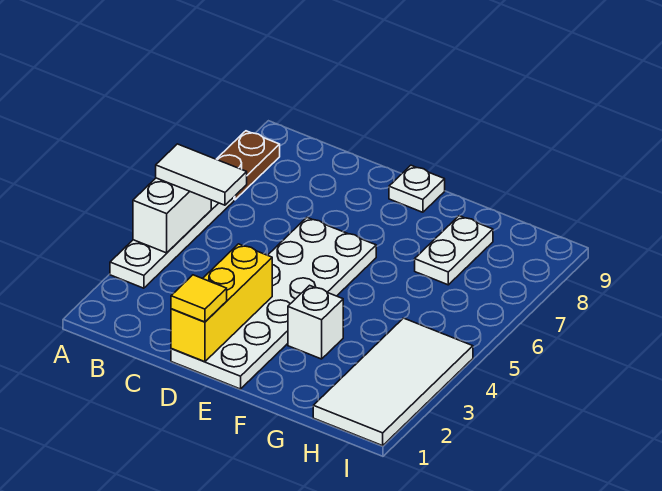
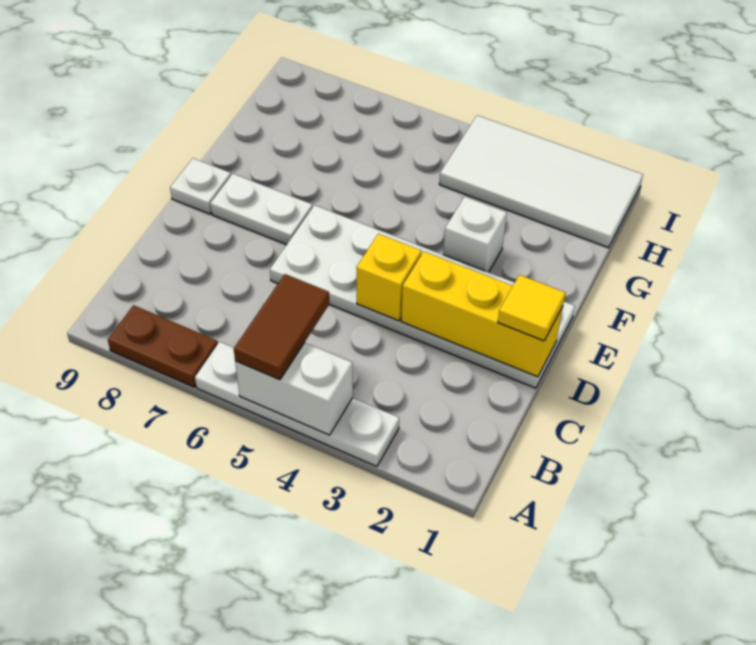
white tile A5:B5 level 3 -> brown tile A5:B5 level 3
none -> yellow brick D4 level 2
white plate G7:G8 level 1 -> white plate E7:E8 level 1

